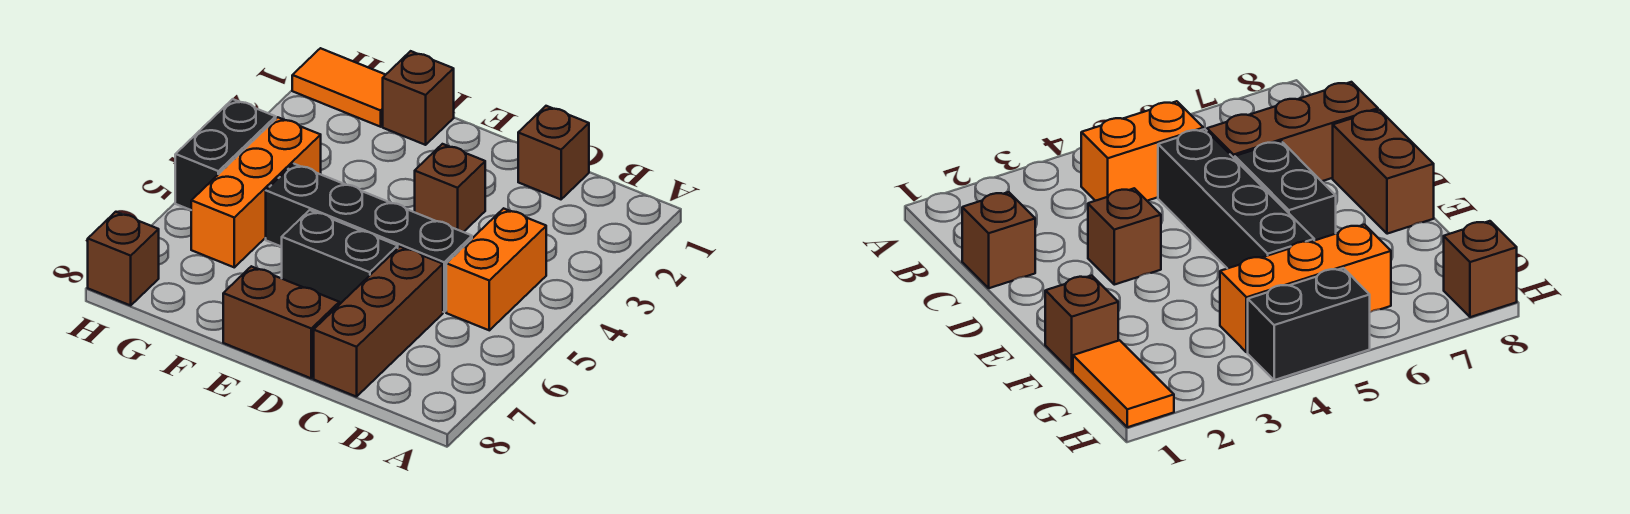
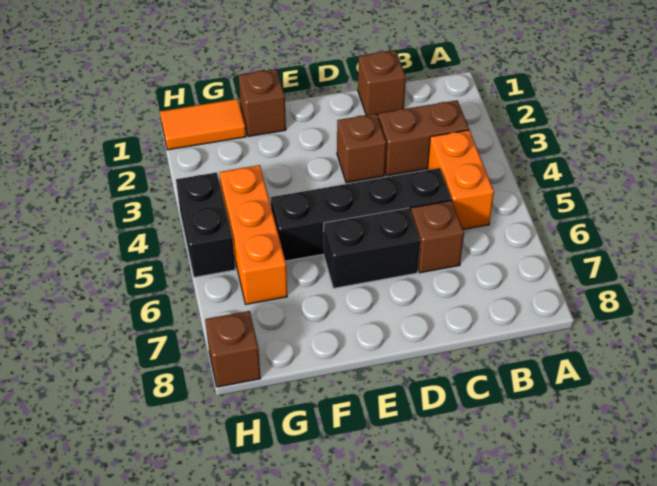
brown brick C6:C8 level 1 -> brown brick C6 level 1
brown brick D8:E8 level 1 -> brown brick B3:C3 level 1

